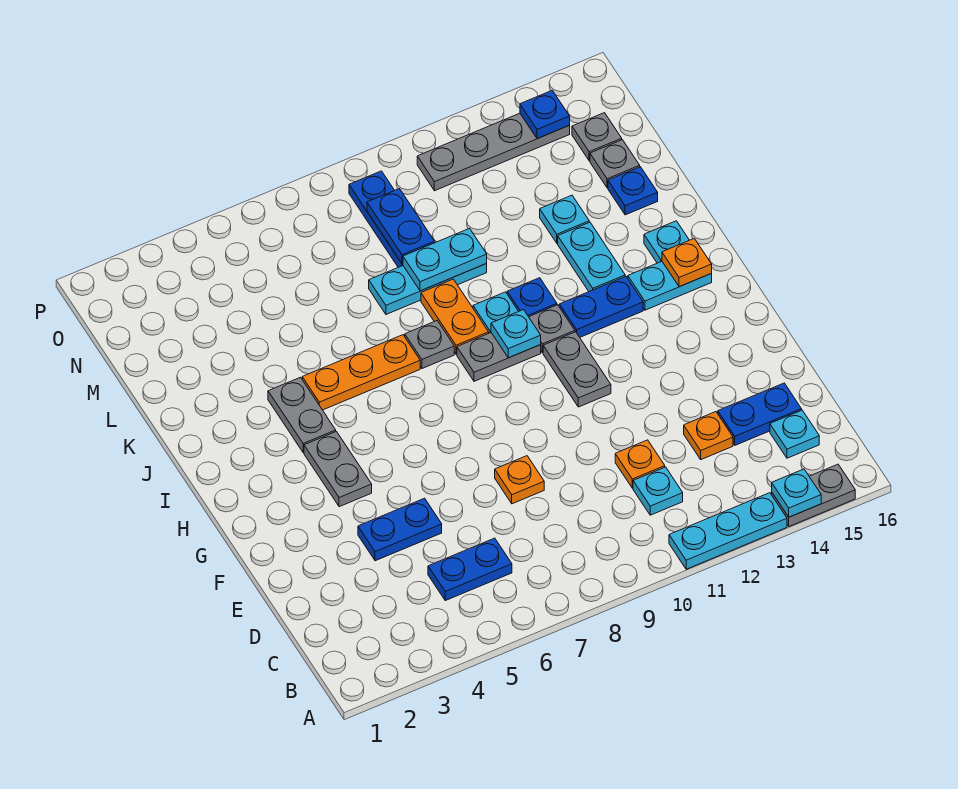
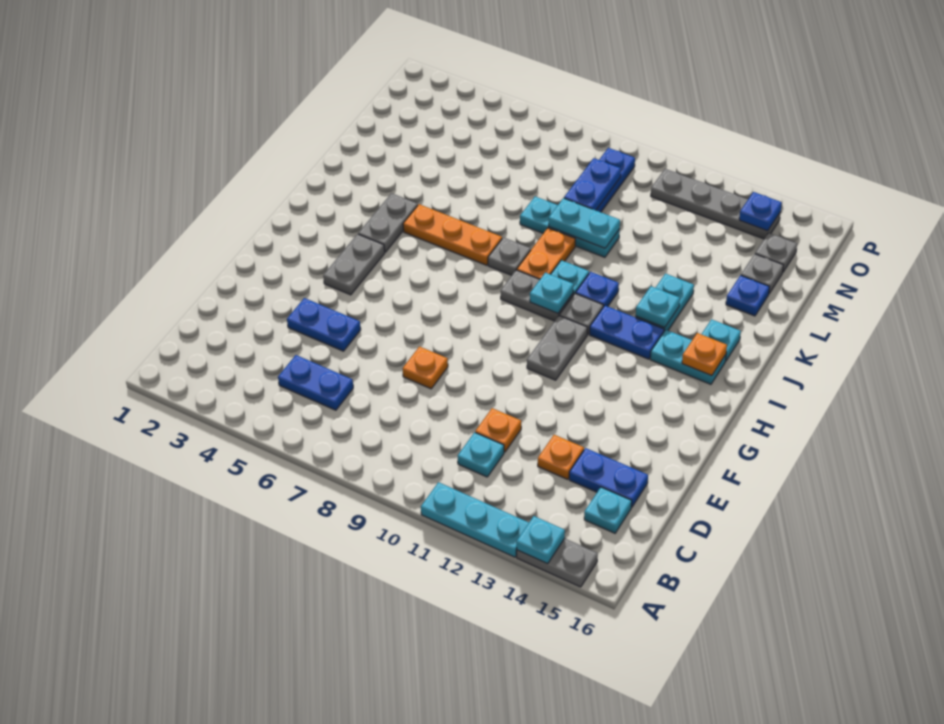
cyan plate L13 level 1 -> cyan plate J13 level 2

